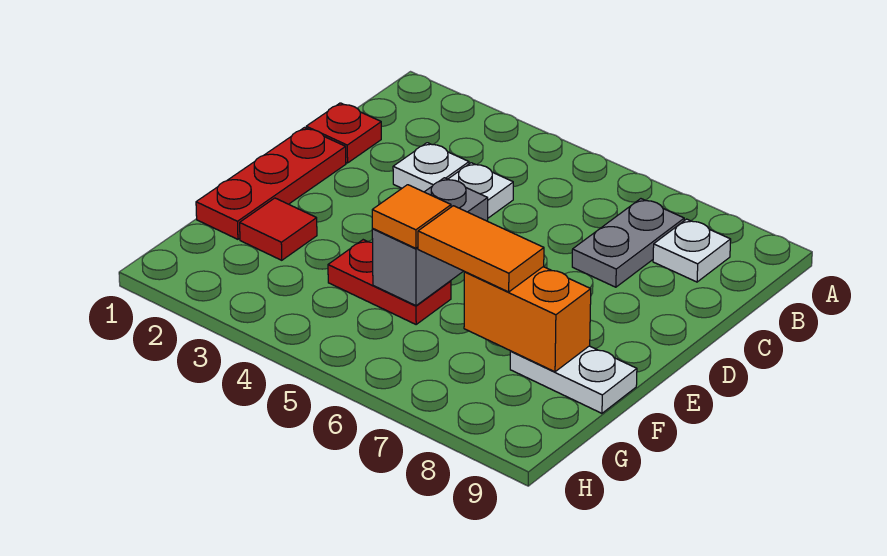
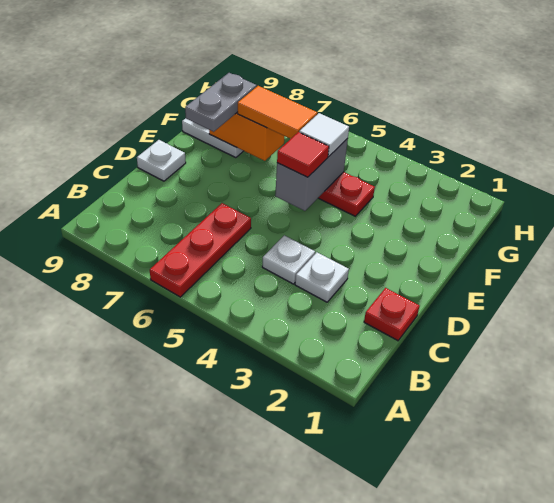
grey plate B7:C7 level 1 -> grey plate E8:F8 level 3
white plate B8 level 1 -> white plate D9 level 1
red plate D1:F1 level 1 -> red plate A6:C6 level 1
red tile F2 level 1 -> red tile E5 level 3
orange tile F5 level 3 -> white tile F5 level 3

